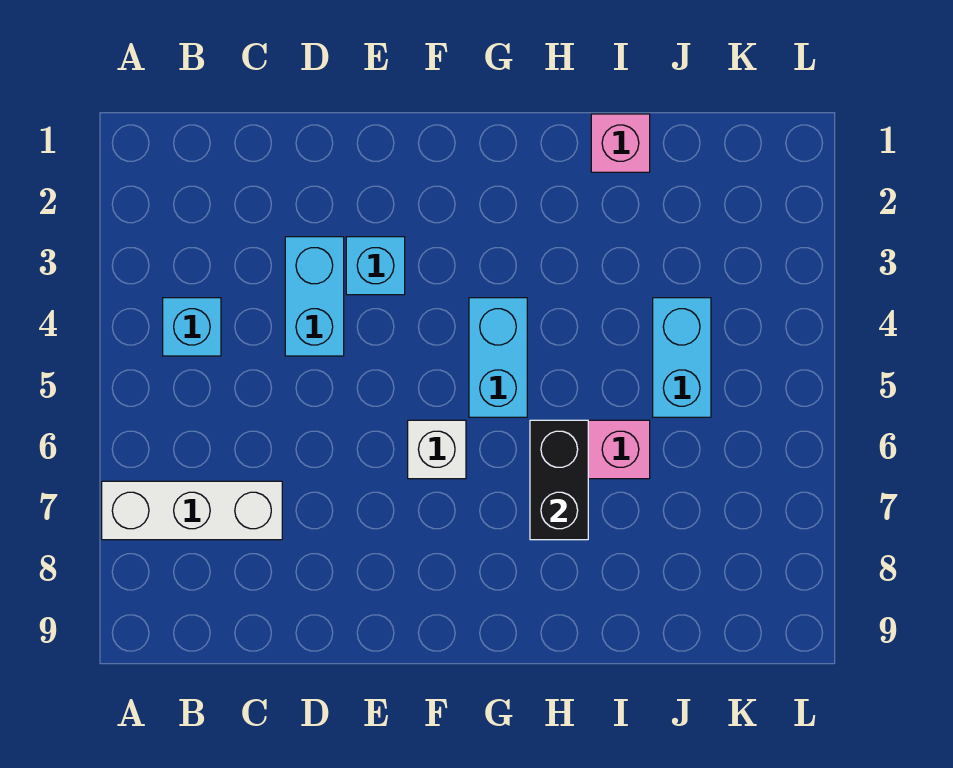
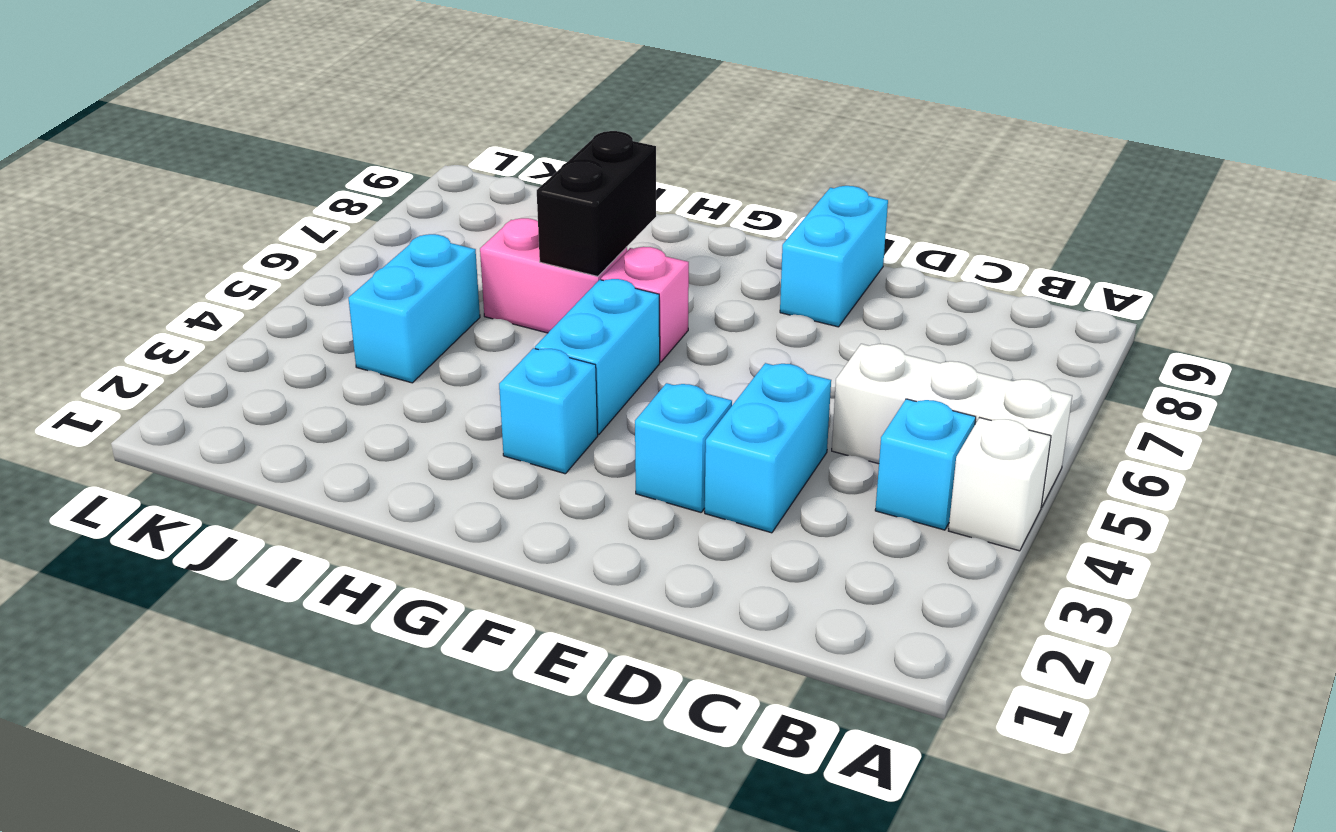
white brick A7:C7 level 1 -> white brick A5:C5 level 1
none -> cyan brick E8:E9 level 1
white brick F6 level 1 -> white brick A4 level 1
none -> cyan brick G3 level 1
pink brick I1 level 1 -> pink brick G6 level 1

